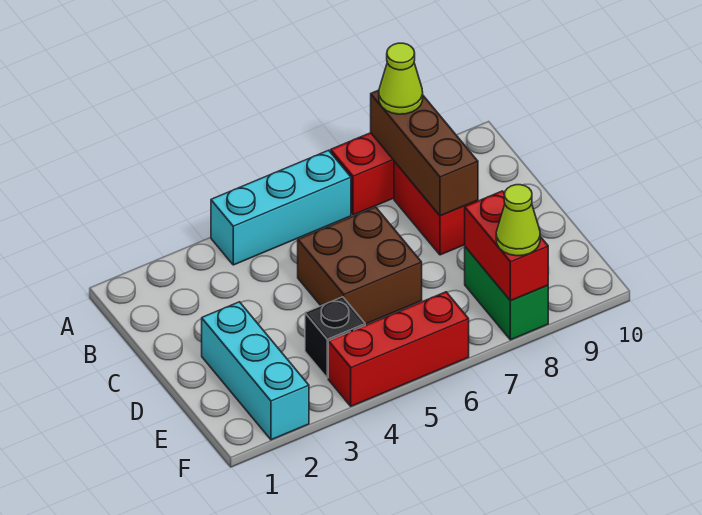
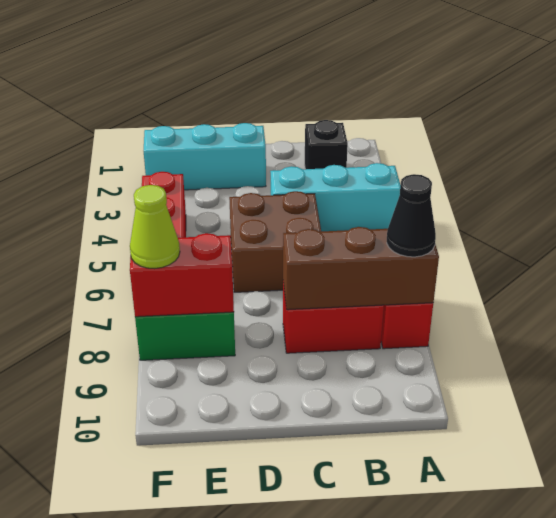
cyan brick A4:A6 level 1 -> cyan brick A4:C4 level 1
lime cone A8 level 3 -> black cone A8 level 3
black brick E4 level 1 -> black brick B2 level 1

